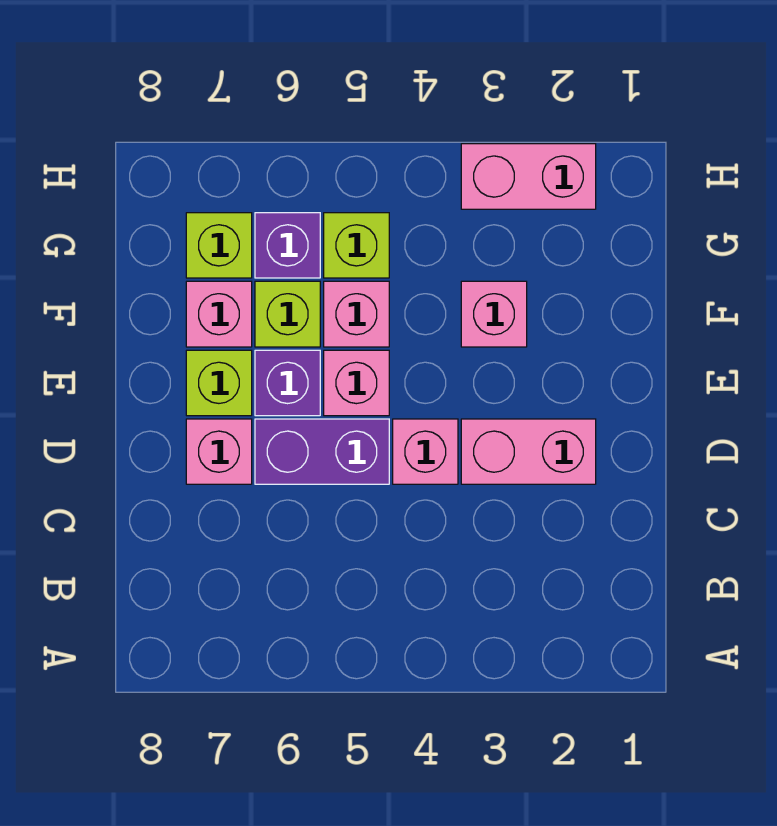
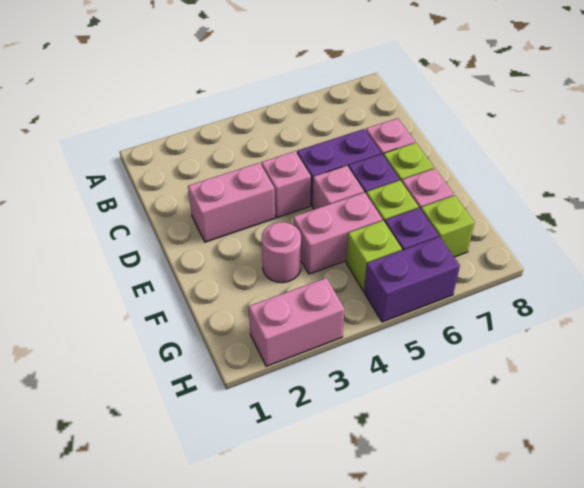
pink brick F3 level 1 -> pink round brick F3 level 1
pink brick F5 level 1 -> pink brick F4:F5 level 1
none -> purple brick H5:H6 level 1

